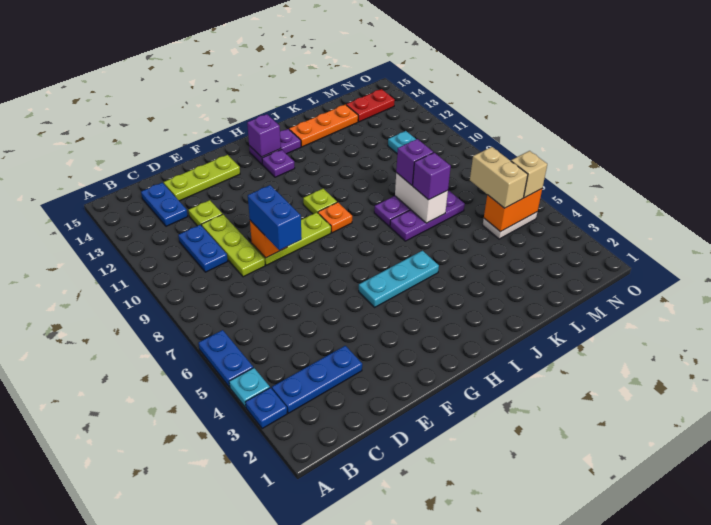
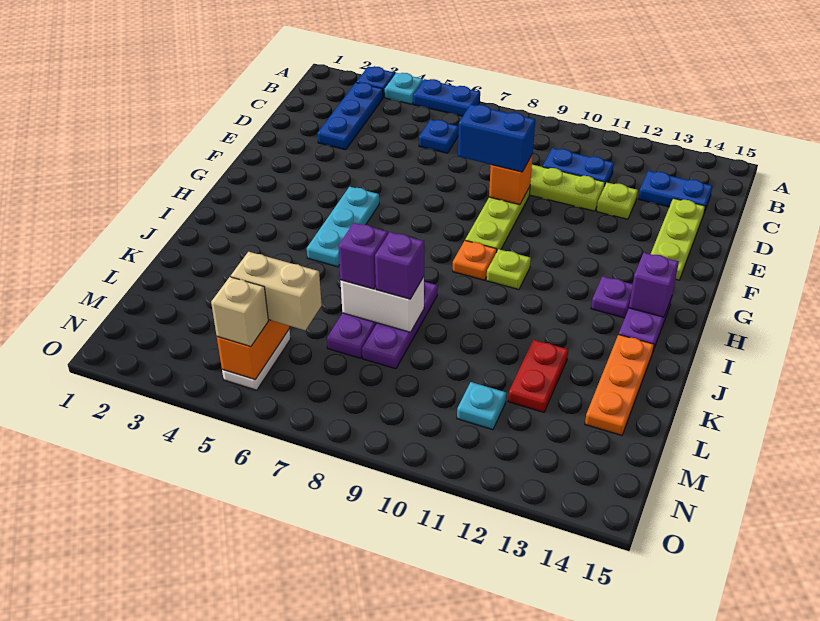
none -> blue plate C6 level 1
red plate M14:N14 level 1 -> red plate K12:L12 level 1

